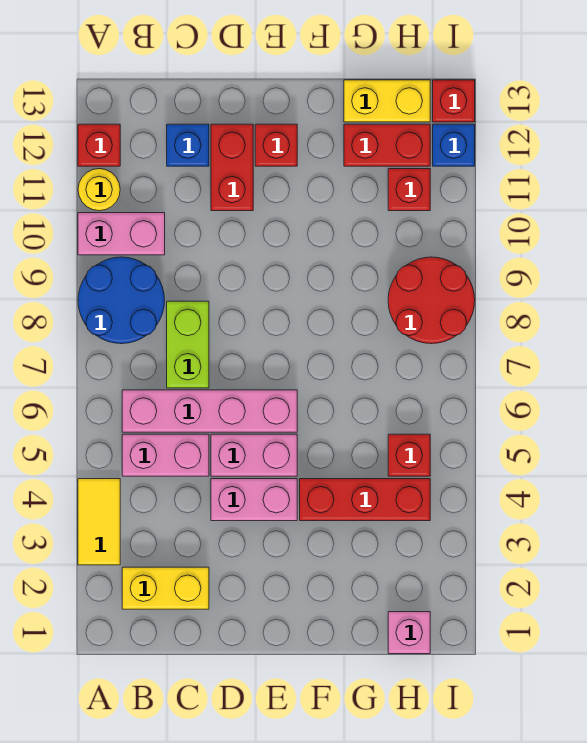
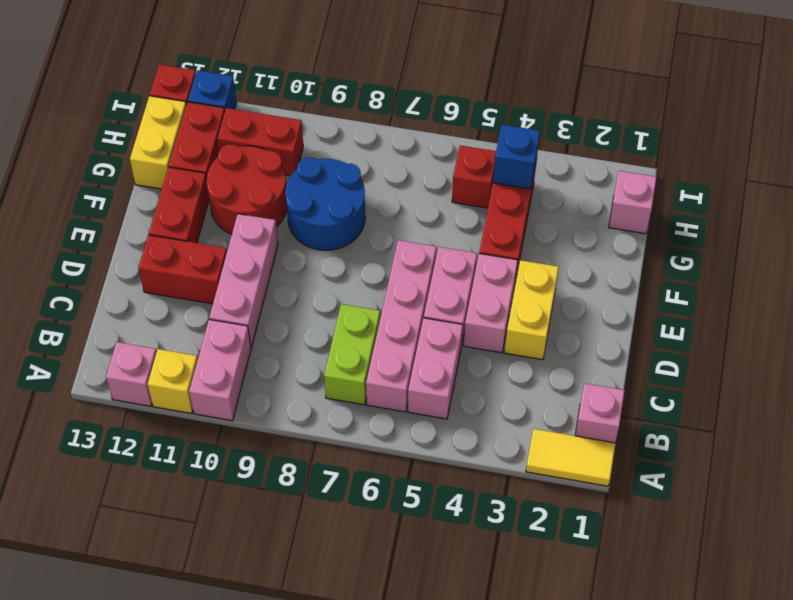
yellow tile A3:A4 level 1 -> yellow tile A1:A2 level 1
blue round brick A8:B9 level 1 -> blue round brick F8:G9 level 1
yellow round brick A11 level 1 -> yellow brick A11 level 1
red brick A12 level 1 -> pink brick A12 level 1
none -> pink brick B1 level 1
yellow brick B2:C2 level 1 -> yellow brick D3:E3 level 1
lime brick C7:C8 level 1 -> lime brick B7:C7 level 1
none -> pink brick C10:E10 level 1
blue brick C12 level 1 -> blue brick H4 level 2
red brick E12 level 1 -> red brick E12:F12 level 1
red round brick H8:I9 level 1 -> red round brick F10:G11 level 1
red brick H11 level 1 -> red brick H10:H11 level 1

